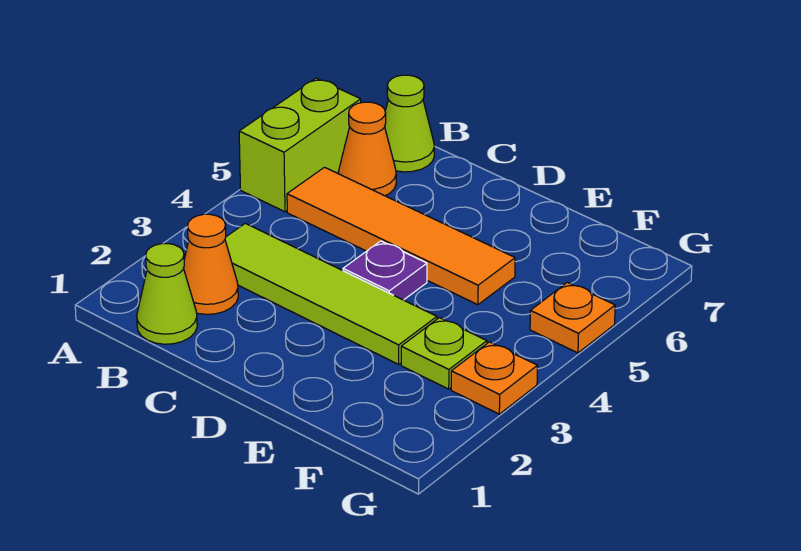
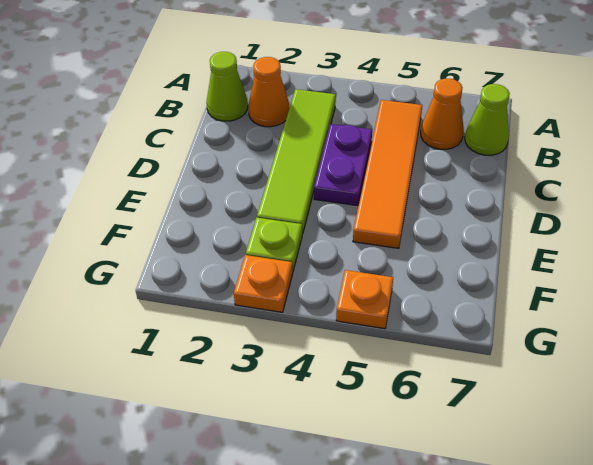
lime brick A5:A6 level 1 -> none
purple plate D4 level 1 -> purple plate C4:D4 level 1

